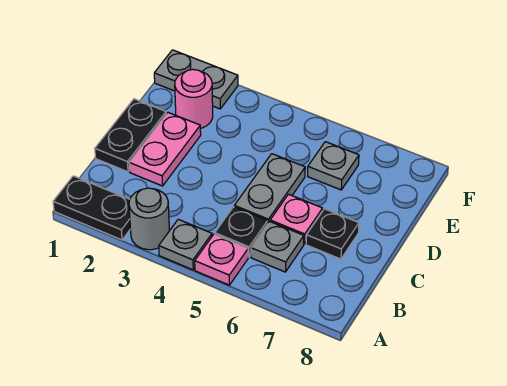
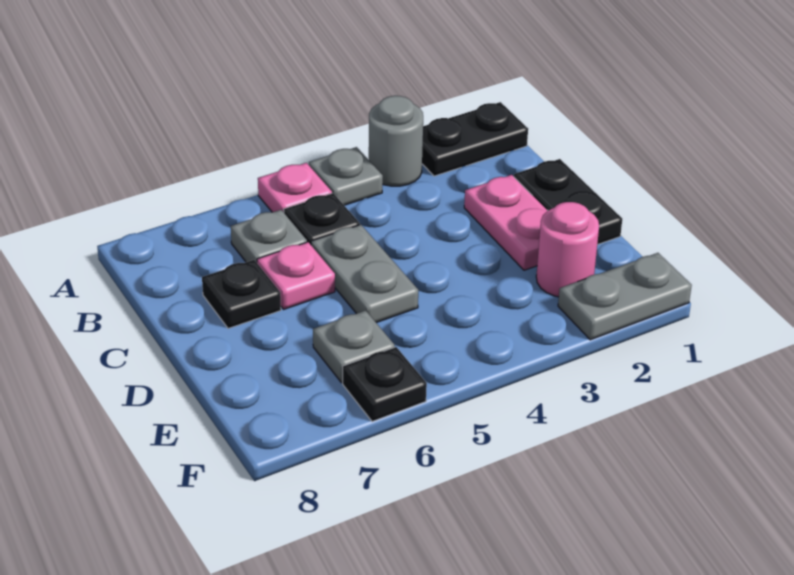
none -> black plate F6 level 1

